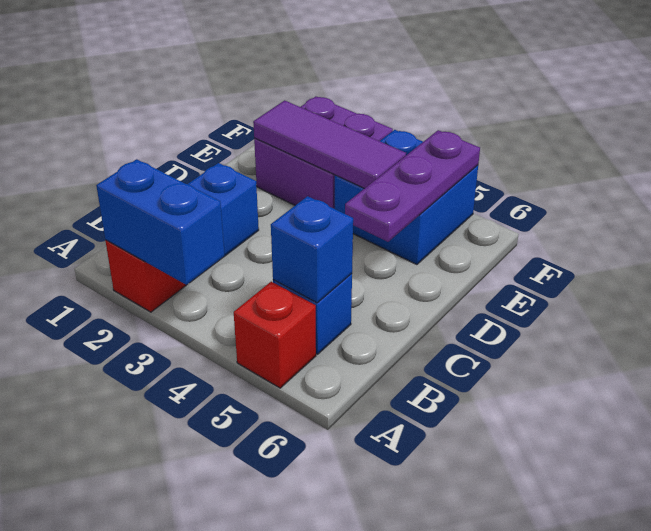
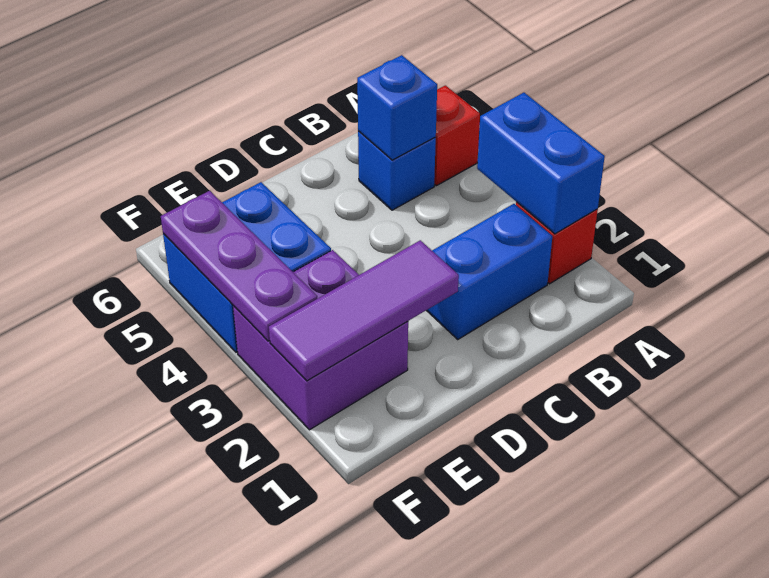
purple plate D5:F5 level 2 -> purple plate F3:F5 level 2
purple tile E2:E4 level 2 -> purple tile D2:F2 level 2

